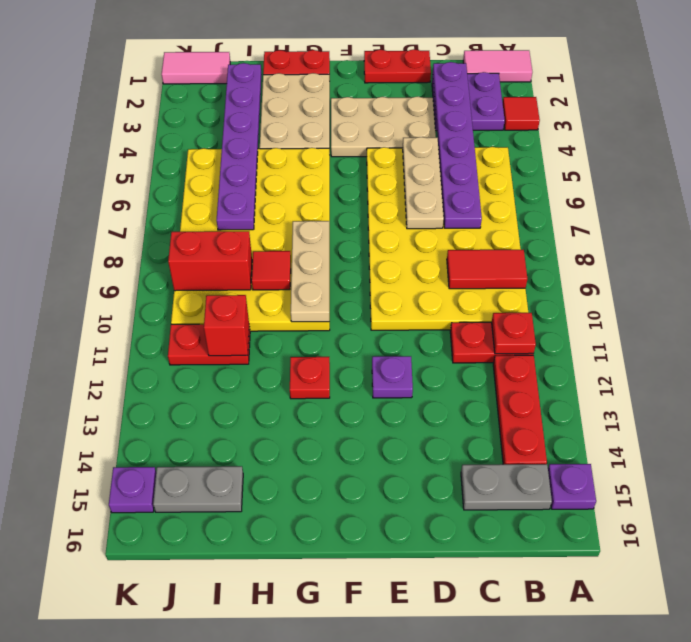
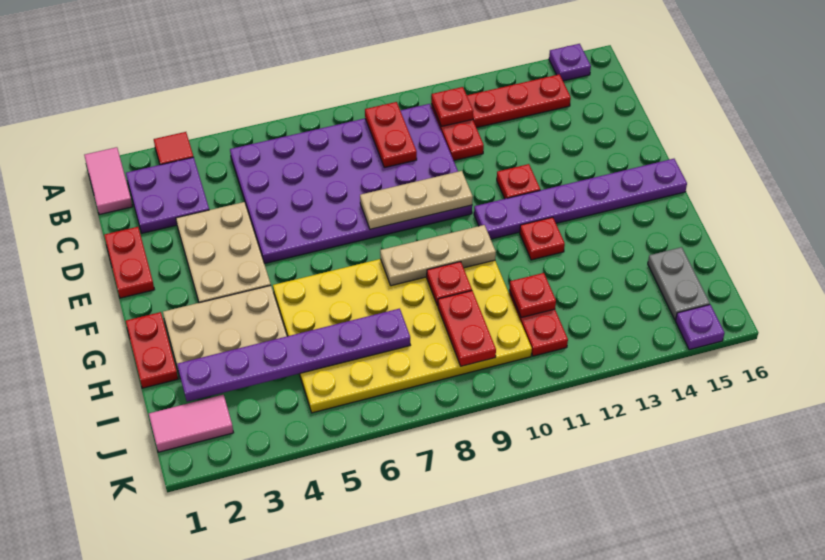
yellow plate B5:E10 level 1 -> purple plate B5:E10 level 1
red tile B9:C9 level 2 -> red plate B9:C9 level 2
grey plate B15:C15 level 1 -> none
purple plate C2:C7 level 2 -> purple plate F11:F16 level 1
tan plate D5:D7 level 2 -> tan plate E8:E10 level 2
purple plate E12 level 1 -> red plate E12 level 1
red tile H9 level 2 -> red plate H9 level 2
red brick I9:J9 level 2 -> red plate I9:J9 level 2
red brick I11 level 2 -> red plate I11 level 2
pink tile J1:K1 level 1 -> pink tile J1:J2 level 1

